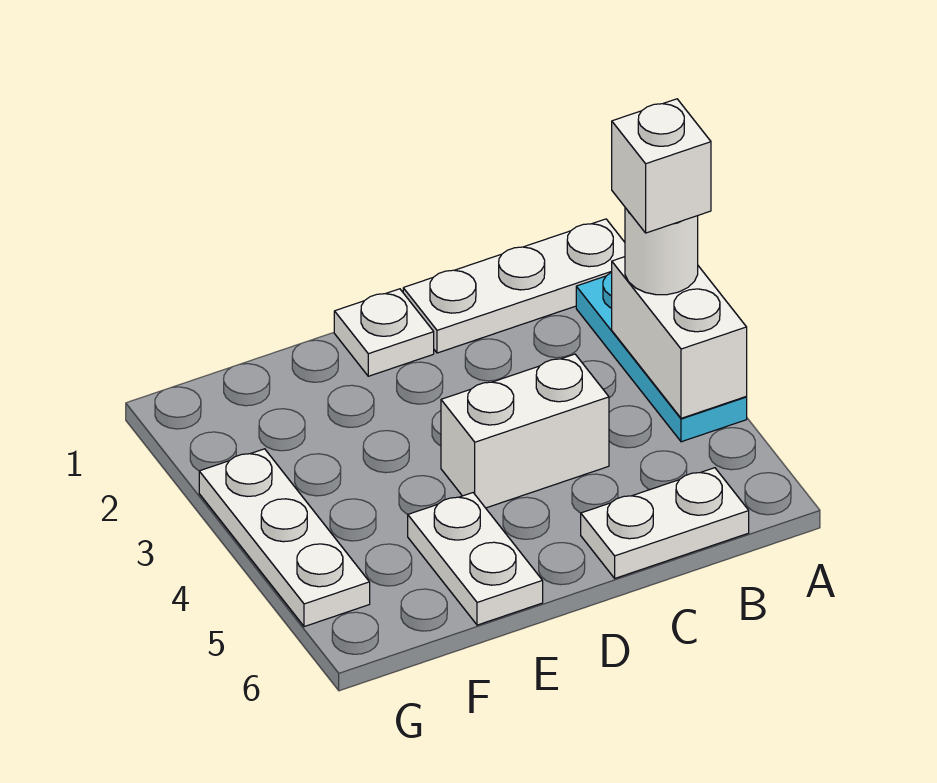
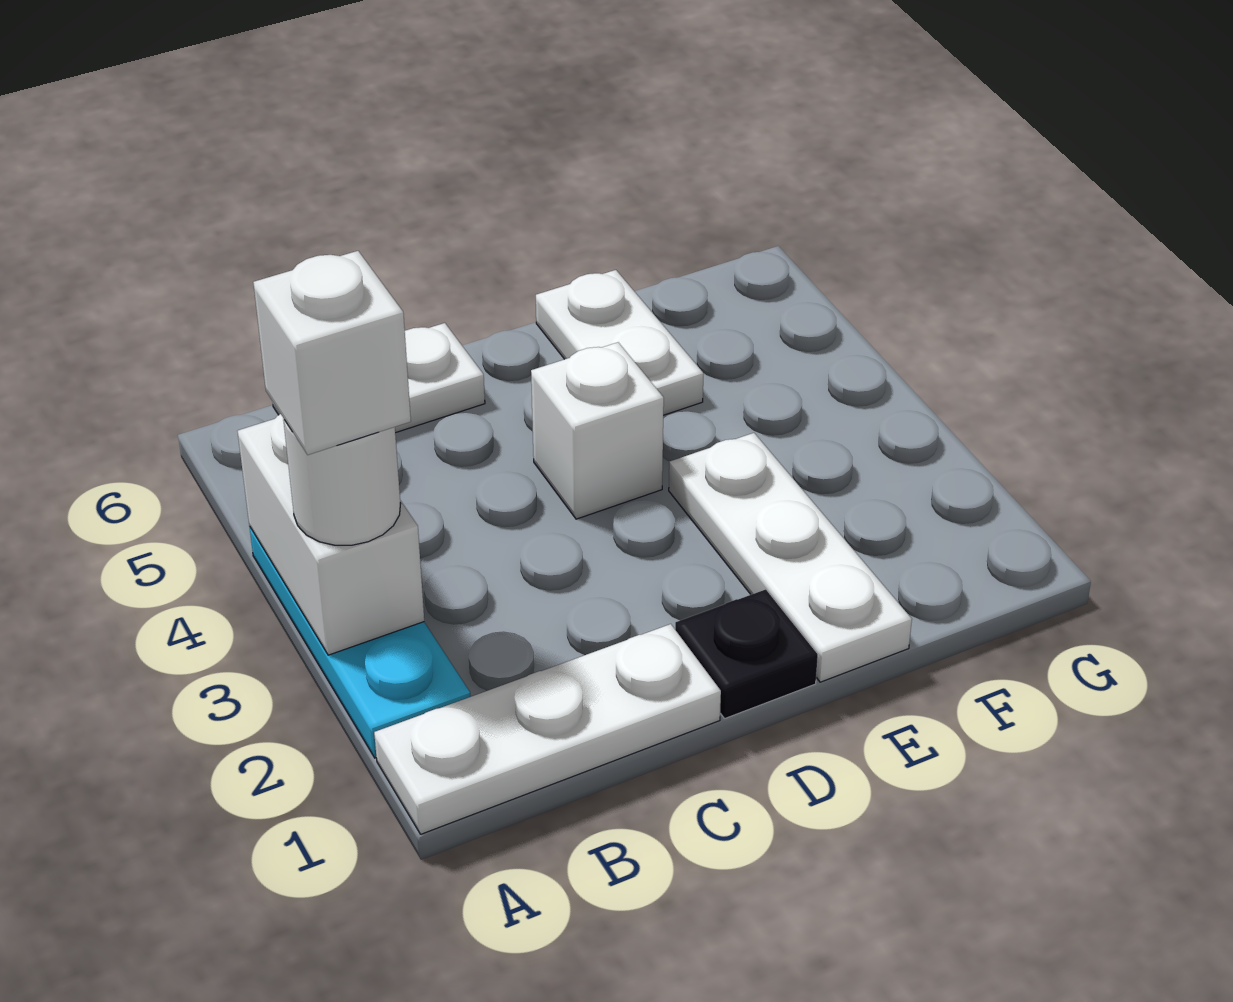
white brick C4:D4 level 1 -> white brick D4 level 1
white plate D1 level 1 -> black plate D1 level 1
white plate G3:G5 level 1 -> white plate E1:E3 level 1

